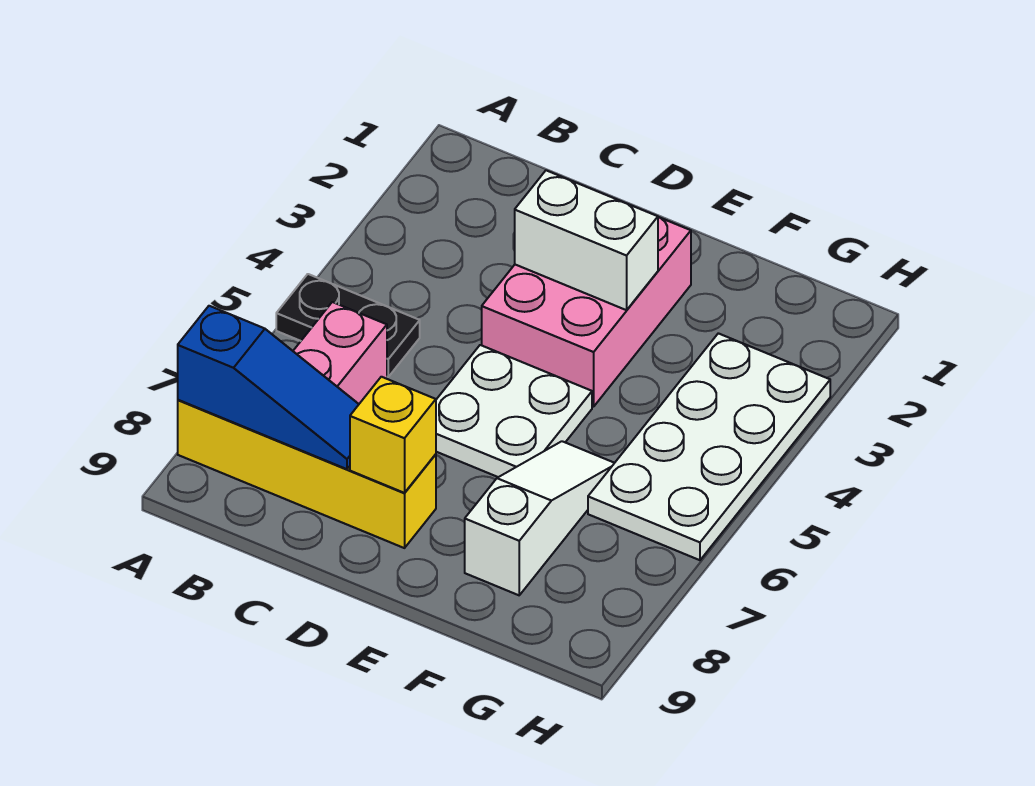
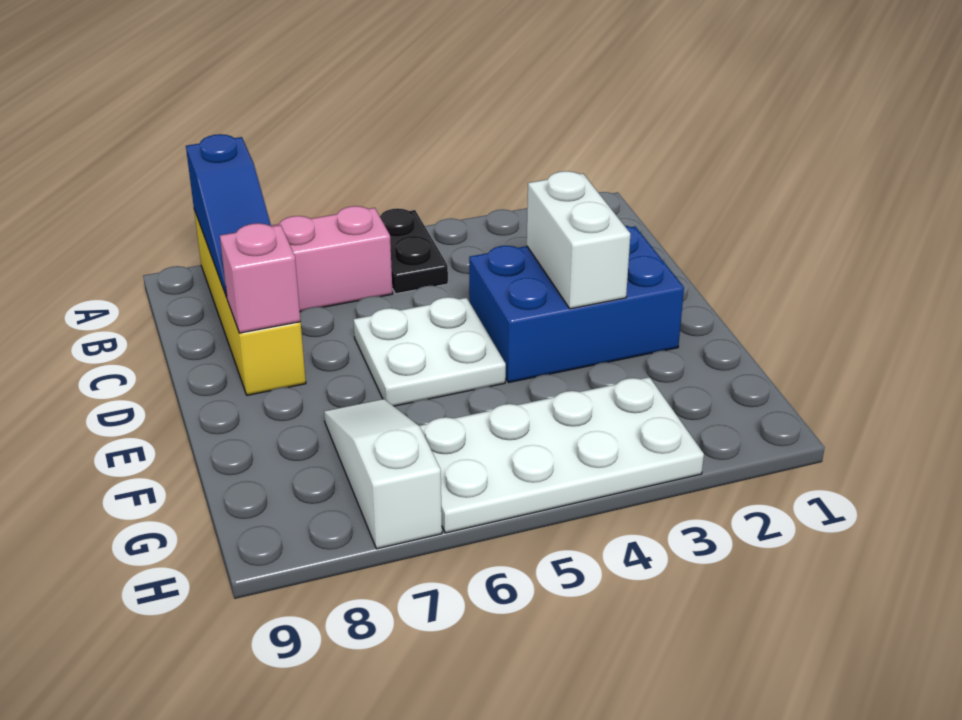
pink brick D2:E4 level 1 -> blue brick D2:E4 level 1
yellow brick D8 level 2 -> pink brick D8 level 2
white slope F6:F8 level 1 top 8 -> white slope F7:H7 level 1 top H

